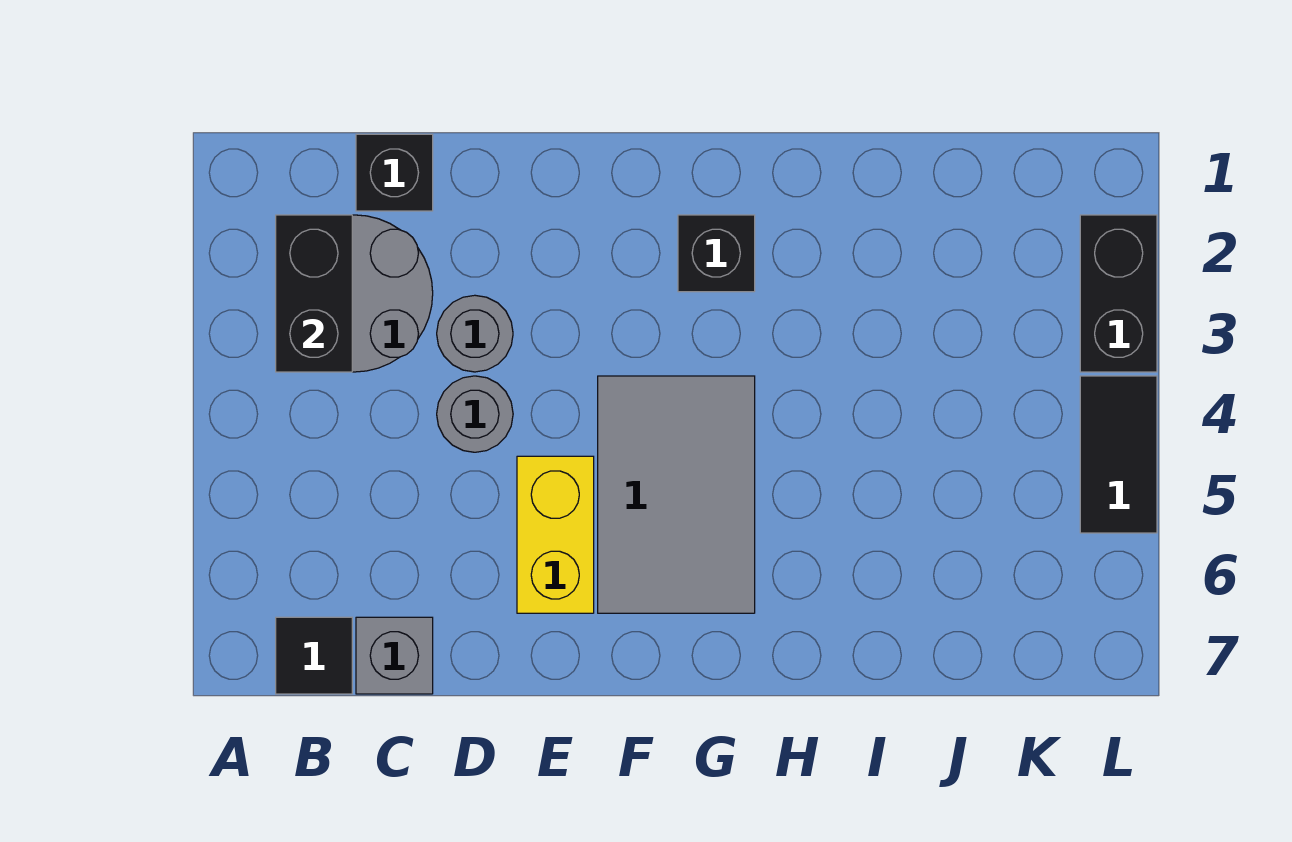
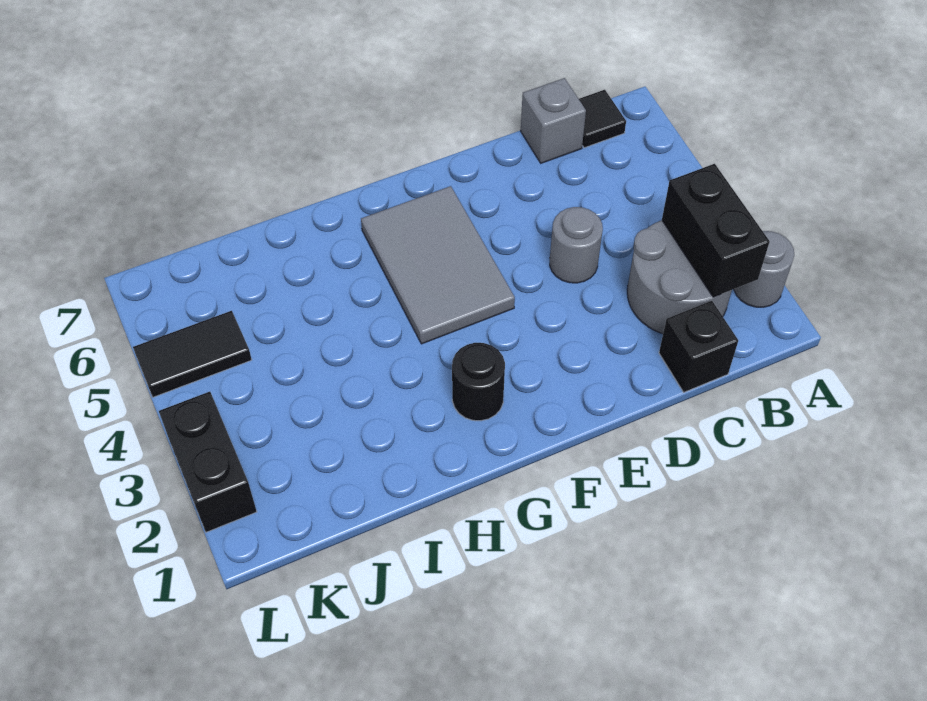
grey round brick D3 level 1 -> grey round brick A2 level 1
yellow brick E5:E6 level 1 -> none
black brick G2 level 1 -> black round brick G2 level 1
black tile L4:L5 level 1 -> black tile K5:L5 level 1

